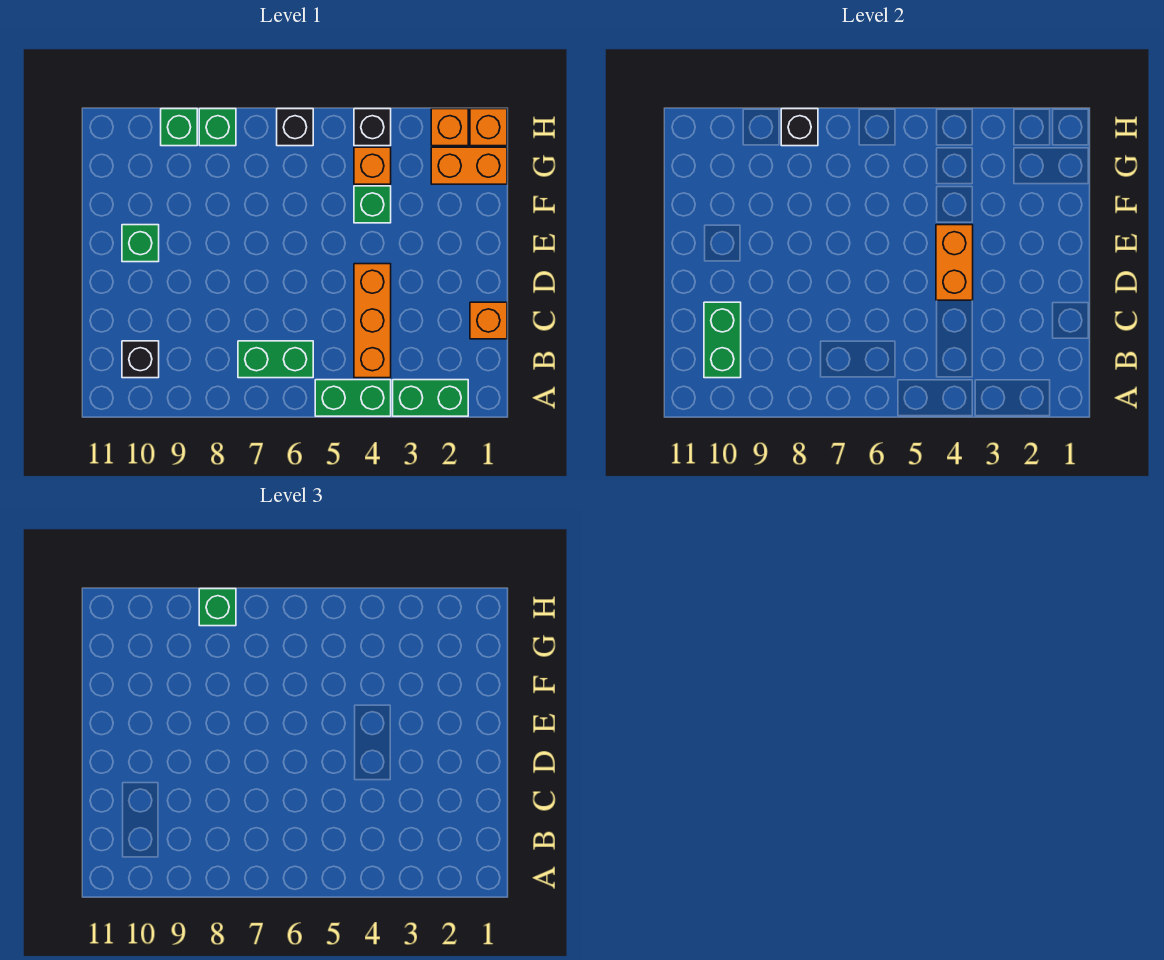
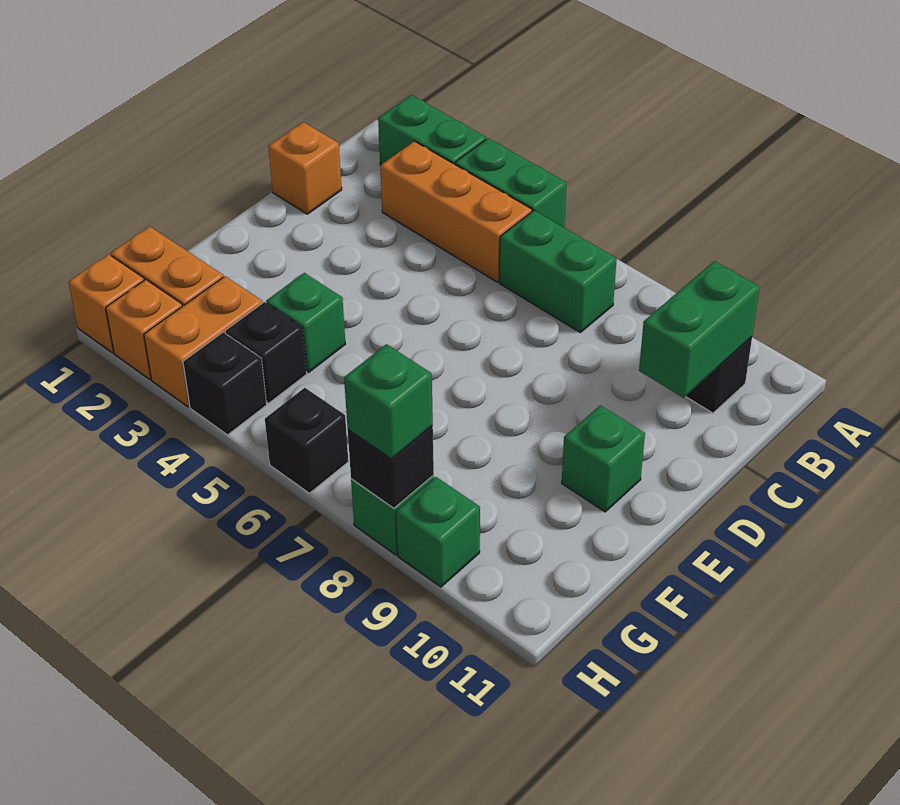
orange brick B4:D4 level 1 -> orange brick B3:B5 level 1
orange brick D4:E4 level 2 -> orange brick G3:H3 level 1
orange brick G4 level 1 -> black brick G4 level 1

